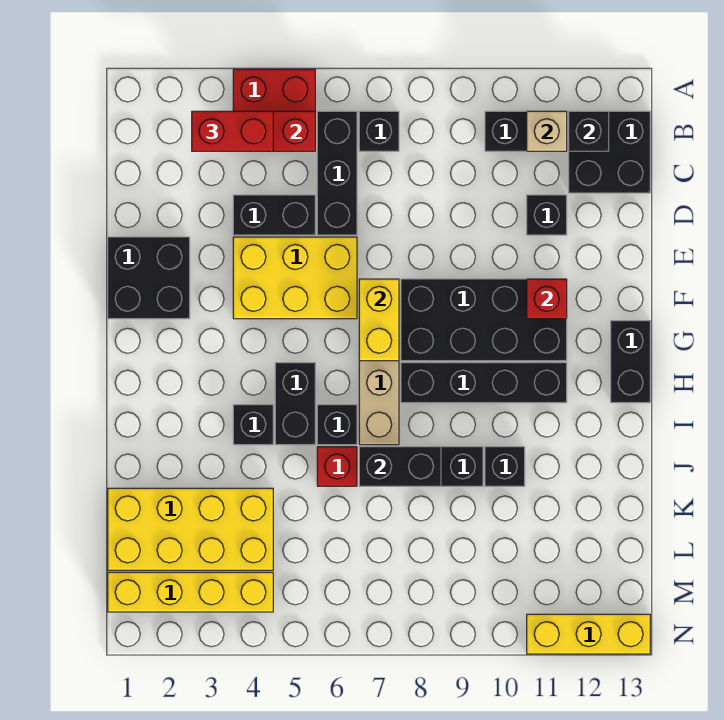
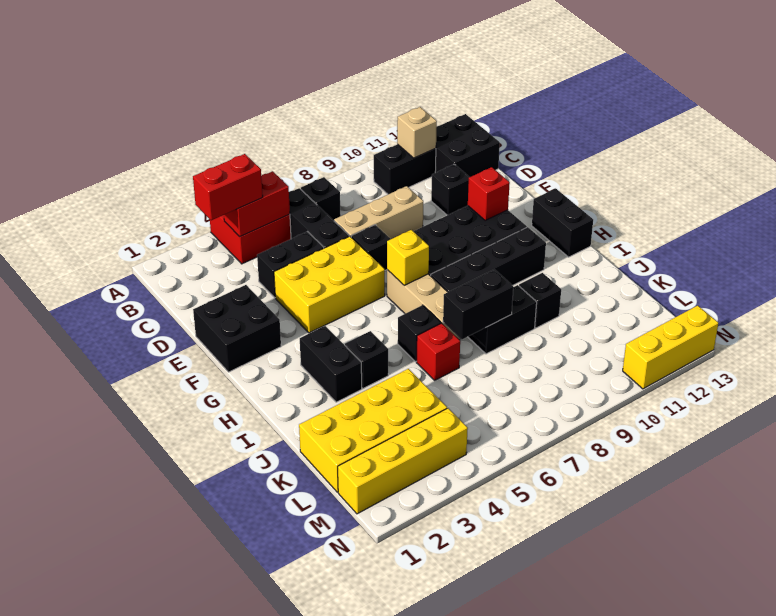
black brick B12 level 2 -> black brick E7 level 1
none -> tan brick D7:D9 level 1
yellow brick F7:G7 level 2 -> yellow brick G7 level 2
black brick H5:I5 level 1 -> black brick H3:I3 level 1

